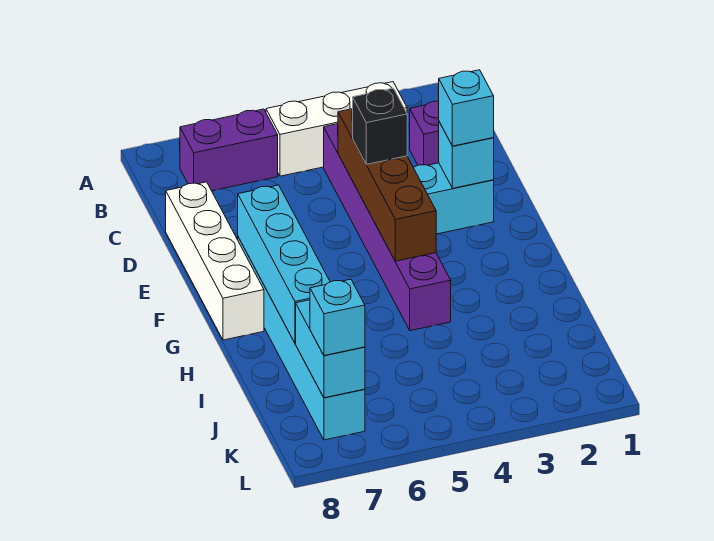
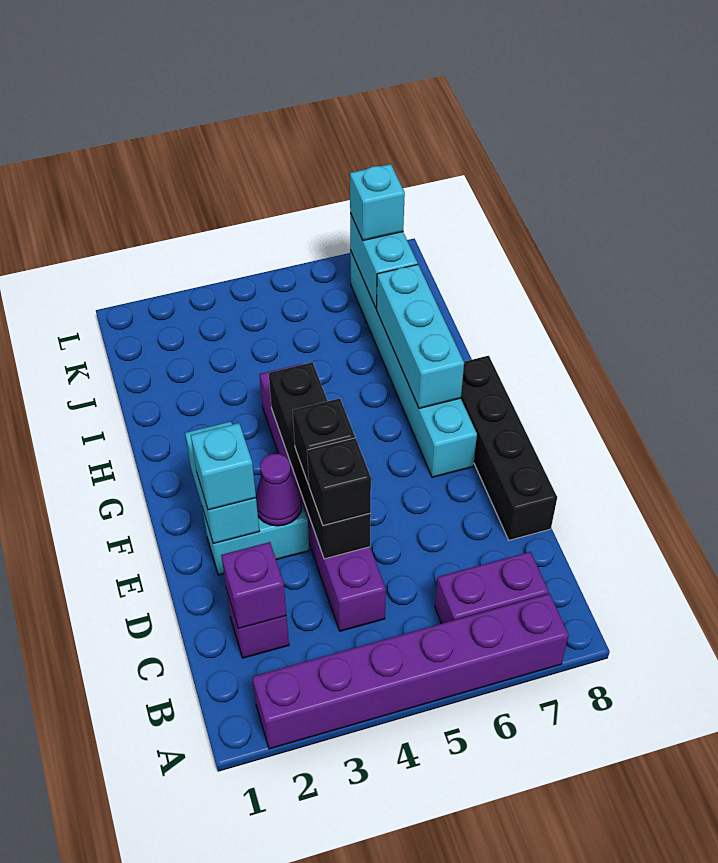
none -> purple brick A2:A7 level 1
white brick B3:B5 level 1 -> none
none -> purple brick C2 level 2
brown brick D4:G4 level 2 -> black brick D4:G4 level 2
none -> black brick D4 level 3
white brick D8:G8 level 1 -> black brick D8:G8 level 1
cyan brick E2 level 2 -> cyan brick E2:F2 level 2
none -> purple cone E3 level 2
cyan brick F7:I7 level 2 -> cyan brick G7:I7 level 2

